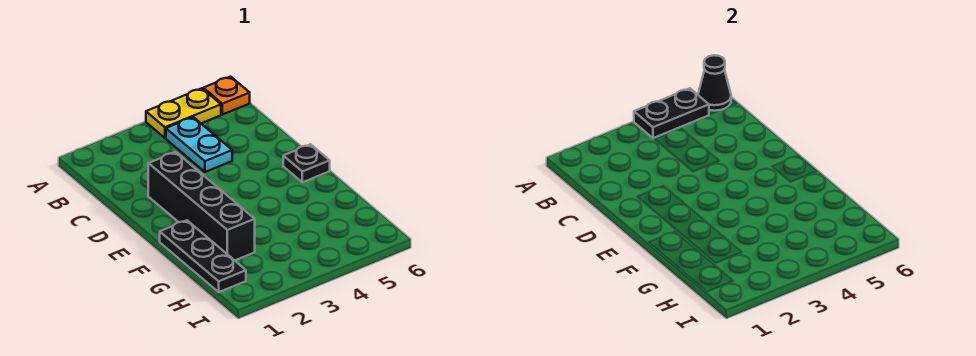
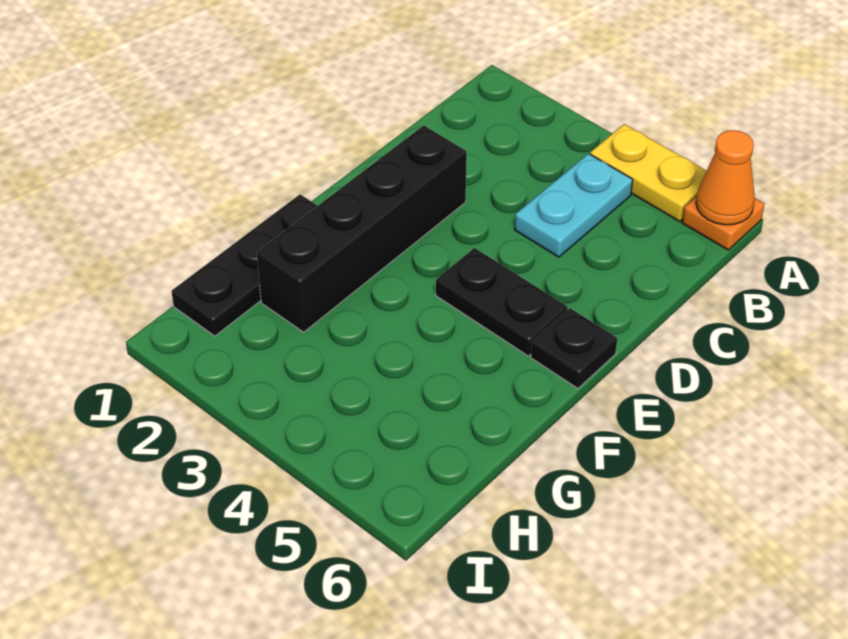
black plate A4:A5 level 2 -> black plate E4:E5 level 1
black cone A6 level 2 -> orange cone A6 level 2

